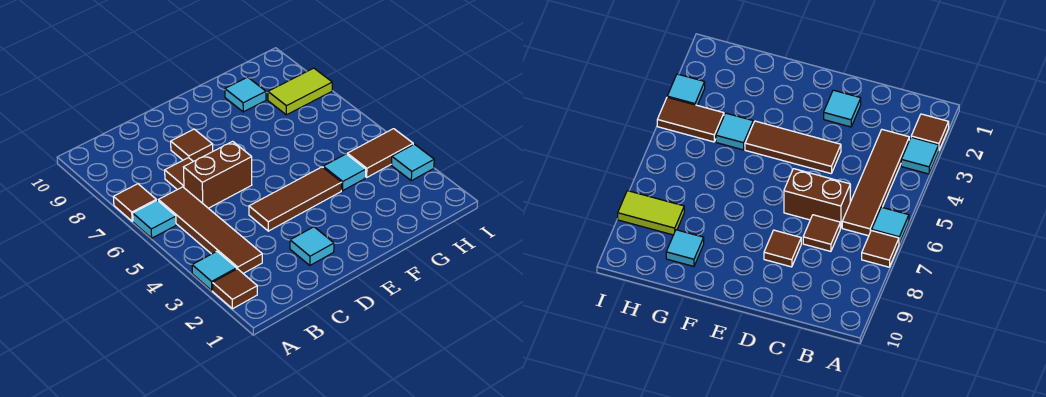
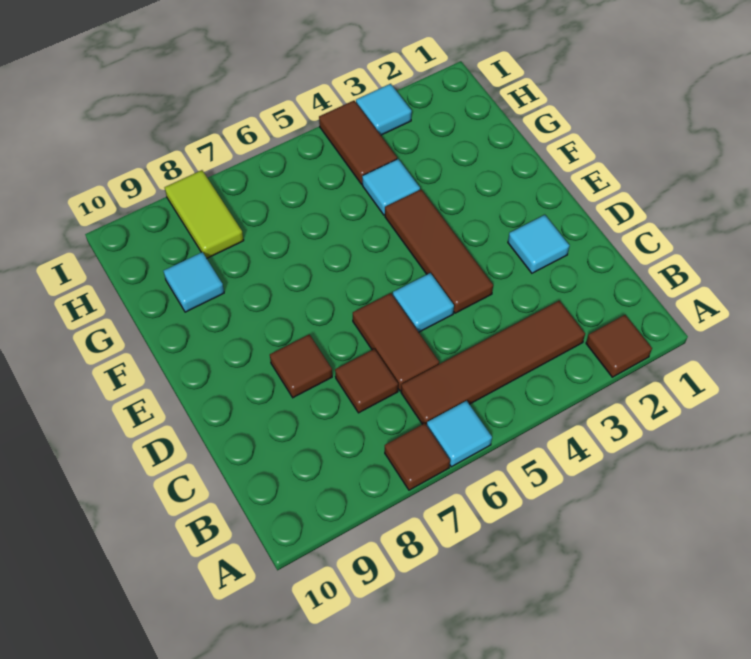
cyan tile A3 level 1 -> cyan tile D5 level 1
brown brick C6:D6 level 1 -> brown tile C6:D6 level 1

